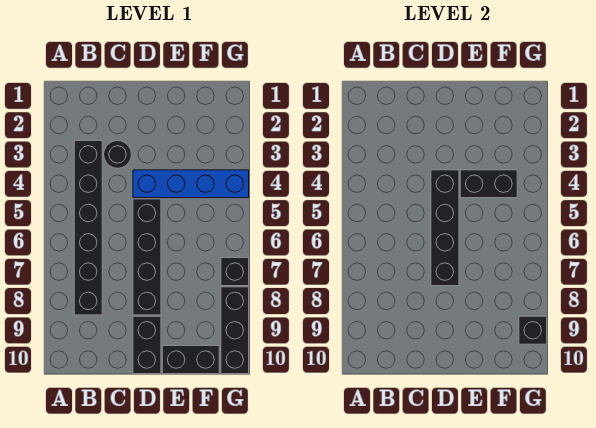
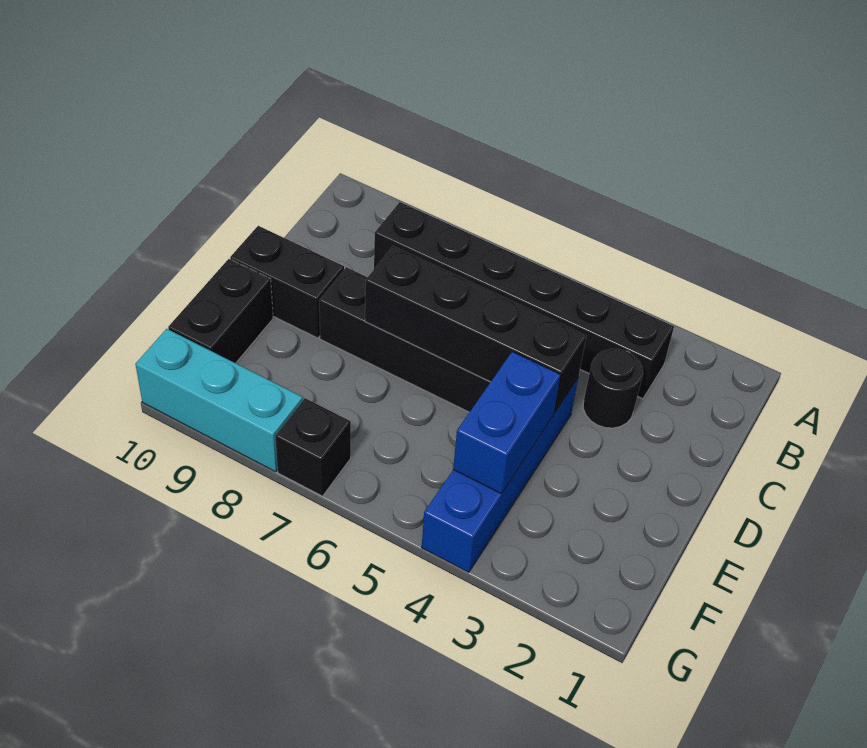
black brick E4:F4 level 2 -> blue brick E4:F4 level 2
black brick G8:G10 level 1 -> cyan brick G8:G10 level 1
black brick G9 level 2 -> none

